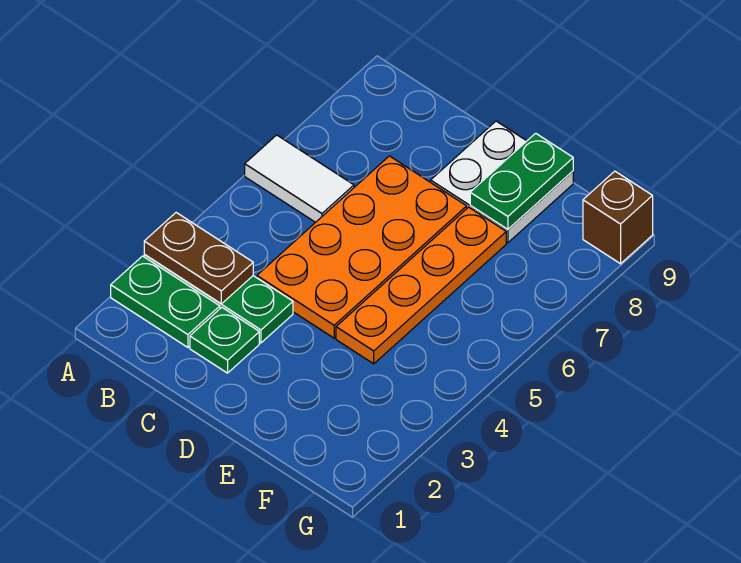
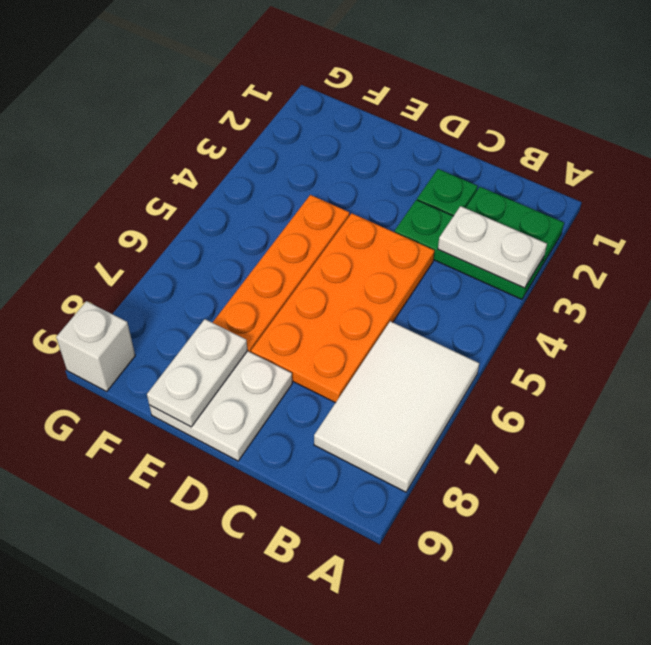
brown plate A3:B3 level 2 -> white plate A3:B3 level 2
white tile A6:B6 level 1 -> white tile A6:B8 level 1
green plate E8:E9 level 2 -> white plate E8:E9 level 2
brown brick G9 level 1 -> white brick G9 level 1

